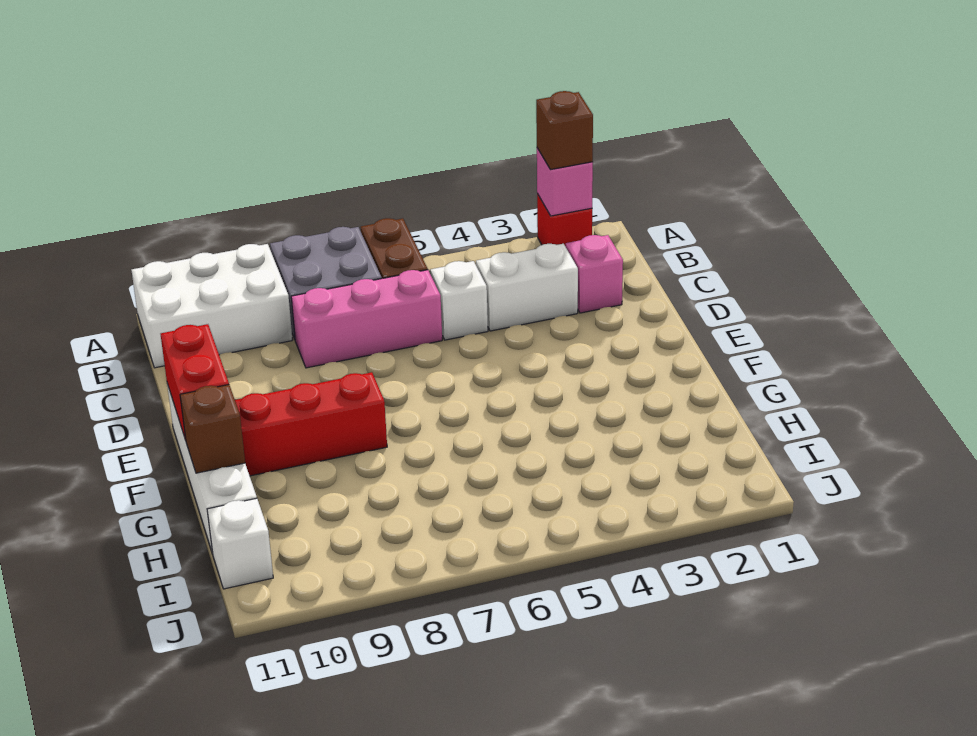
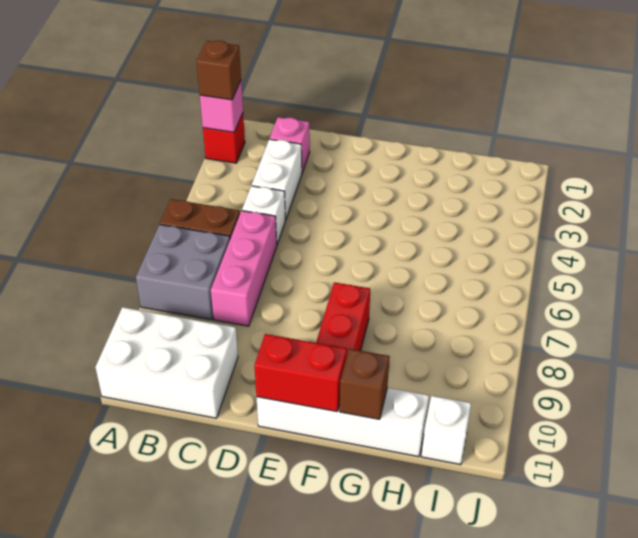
white brick A9:B11 level 1 -> white brick A10:C11 level 1

